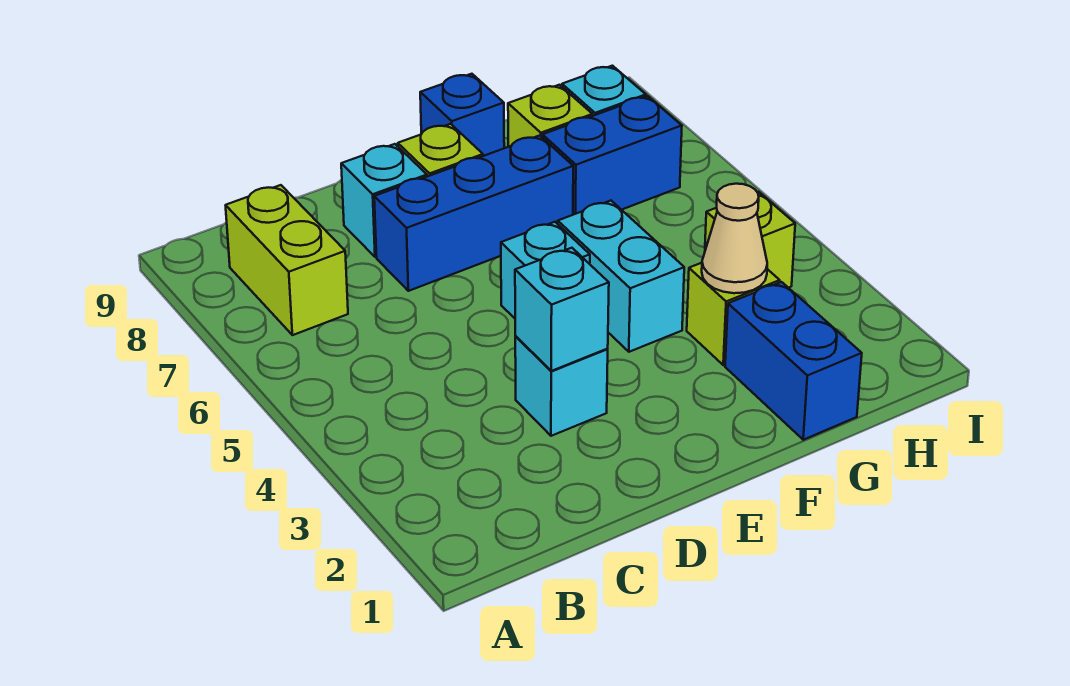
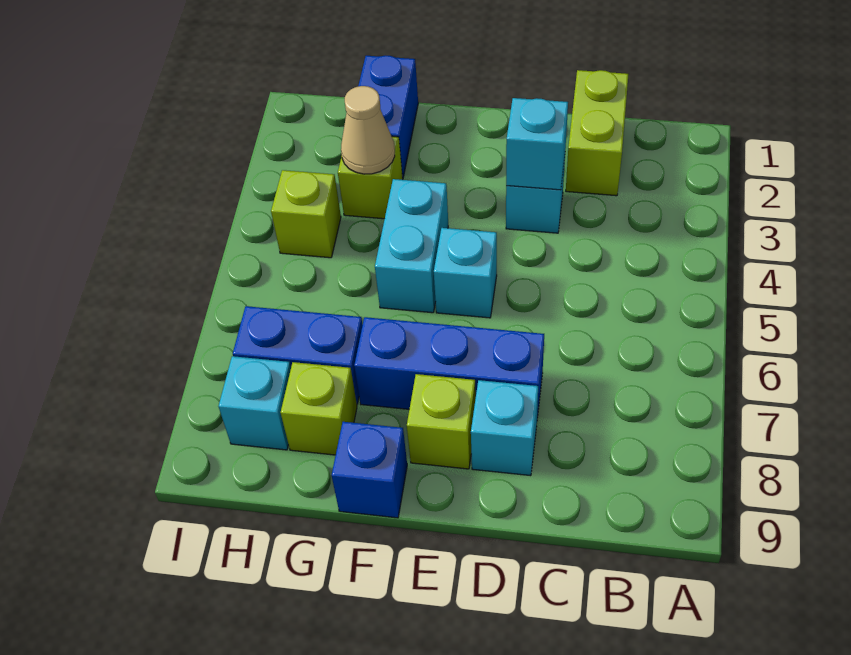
lime brick B7:B8 level 1 -> lime brick C1:C2 level 1

